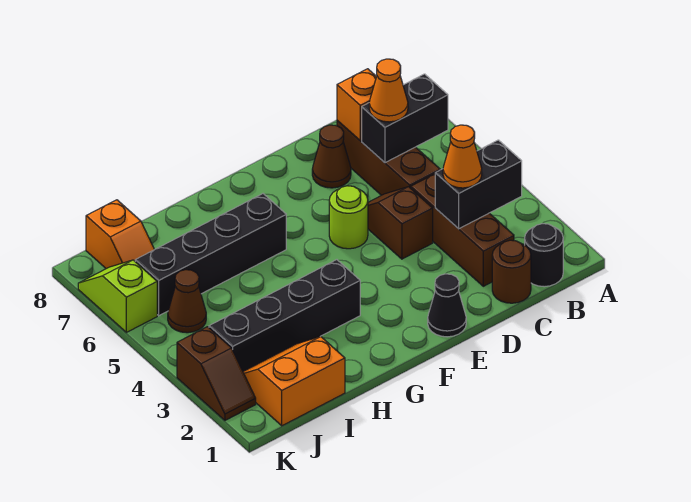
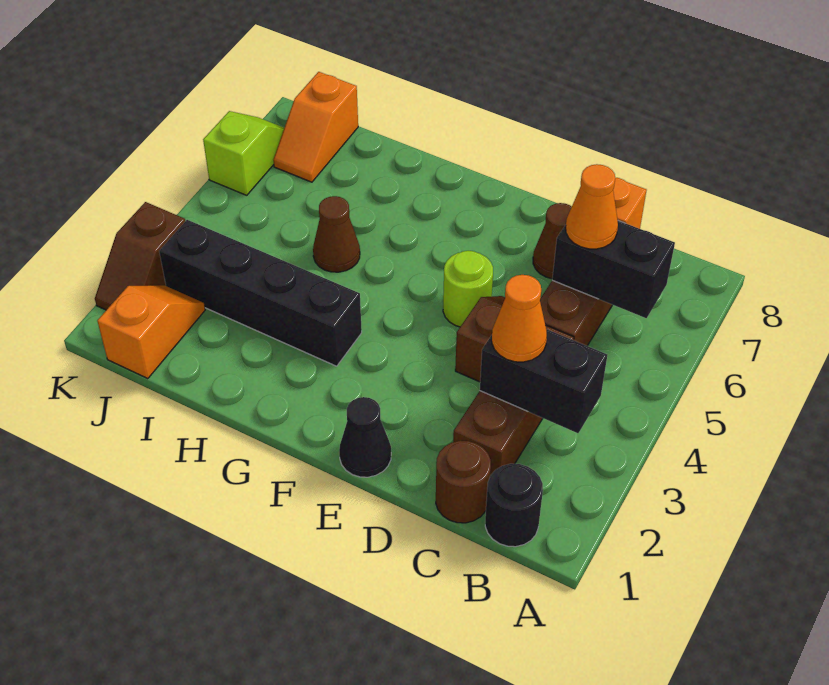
black brick G6:J6 level 1 -> none
orange slope I1:J2 level 1 top 1 -> orange slope J1:J2 level 1 top 1
brown cone J5 level 1 -> brown cone H5 level 1

